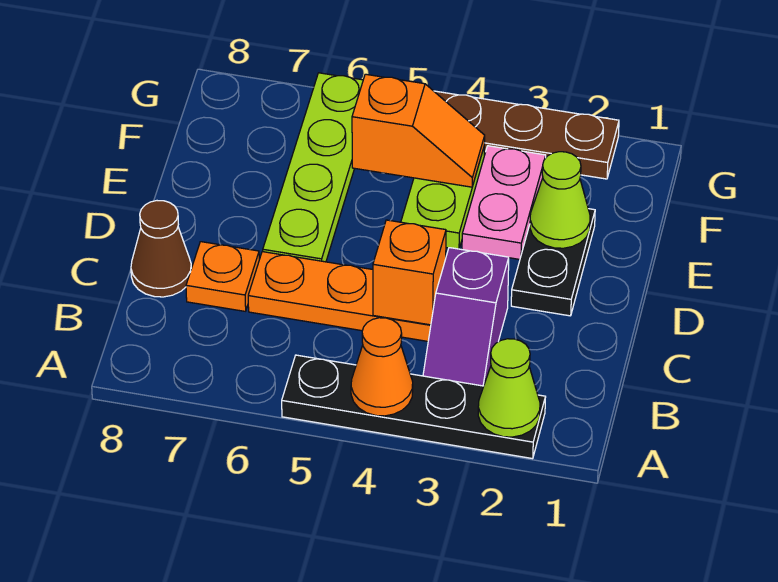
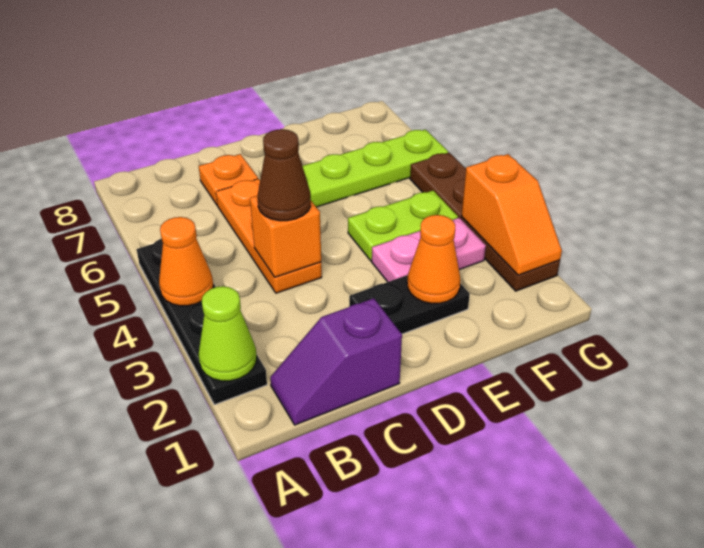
purple slope B3:C3 level 1 top C -> purple slope B1:C1 level 1 top C
brown cone C8 level 1 -> brown cone C4 level 3
lime cone E2 level 2 -> orange cone E2 level 2
orange slope F4:F5 level 2 top 5 -> orange slope G2:G3 level 2 top 3

